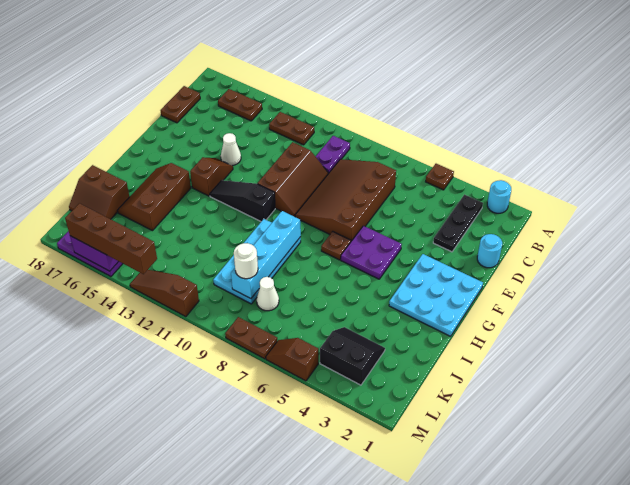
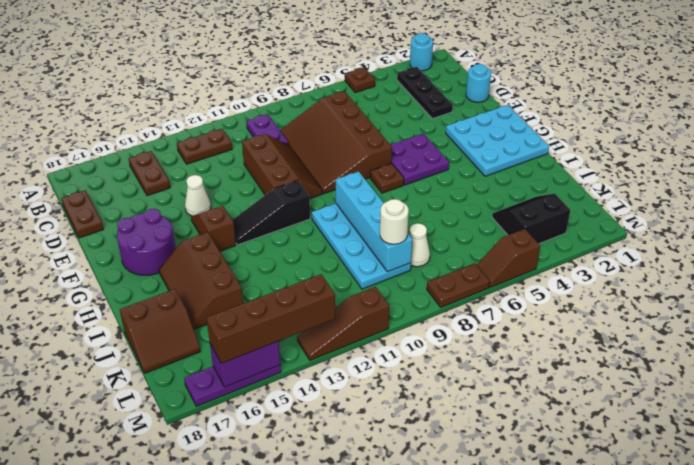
brown plate B15:B16 level 1 -> brown plate B15:C15 level 1
none -> purple round brick F16:G17 level 1

